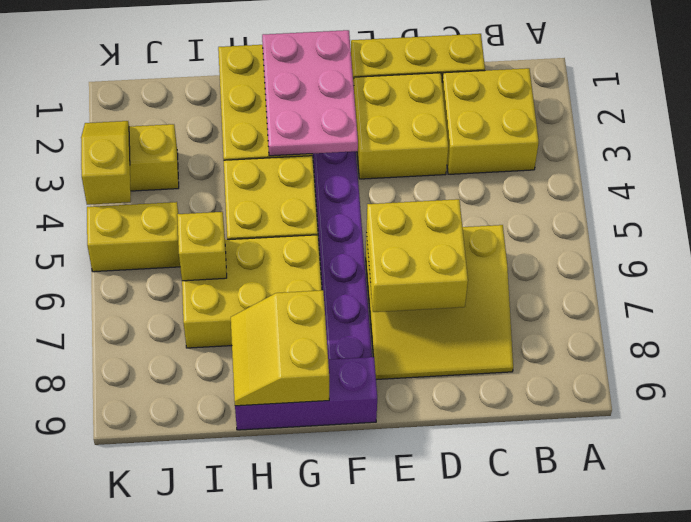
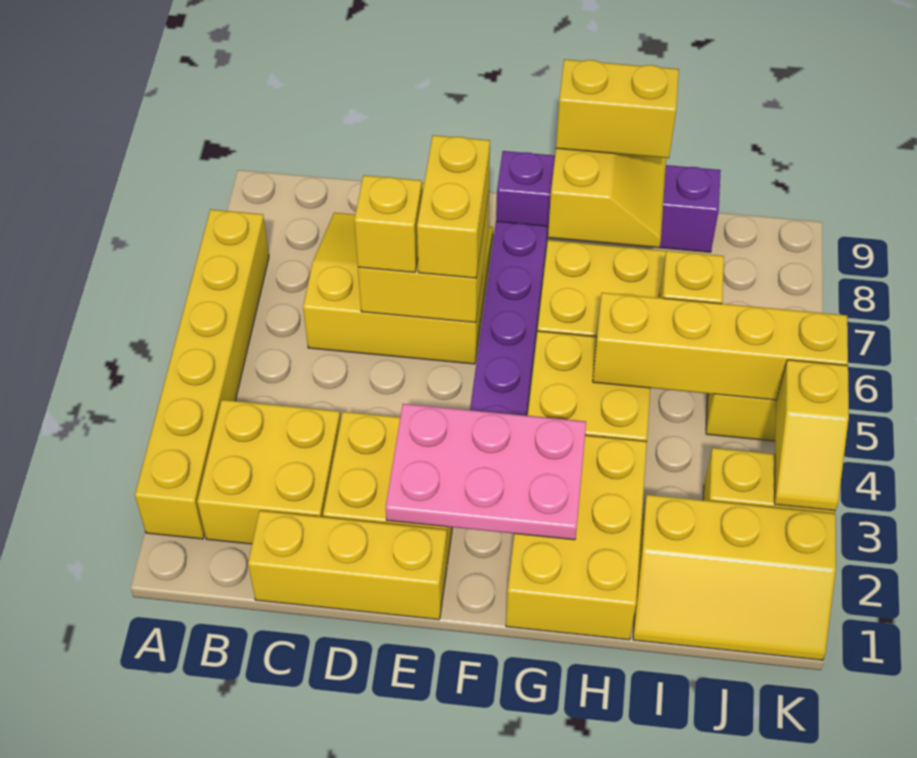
none -> yellow brick A2:A7 level 1
none -> yellow brick D6 level 3
none -> yellow brick E6:E7 level 3
pink plate F1:G3 level 2 -> pink plate E2:G3 level 2
purple brick F9:H9 level 1 -> purple brick F9:I9 level 1
none -> yellow brick G9:H9 level 3
none -> yellow brick H5:K5 level 2
none -> yellow slope I1:K2 level 1 top 2

